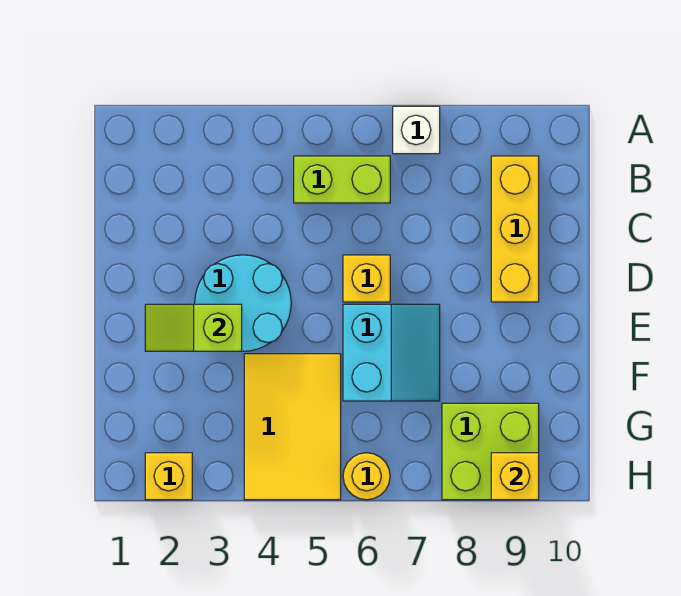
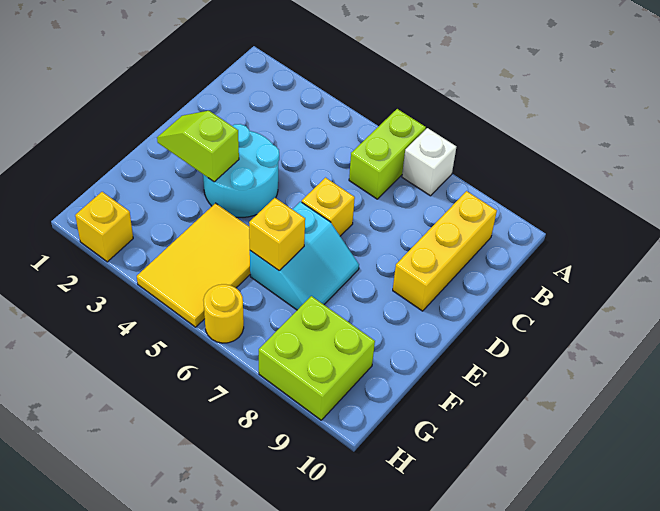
lime brick B5:B6 level 1 -> lime brick A6:B6 level 1
yellow brick H9 level 2 -> yellow brick F6 level 2

